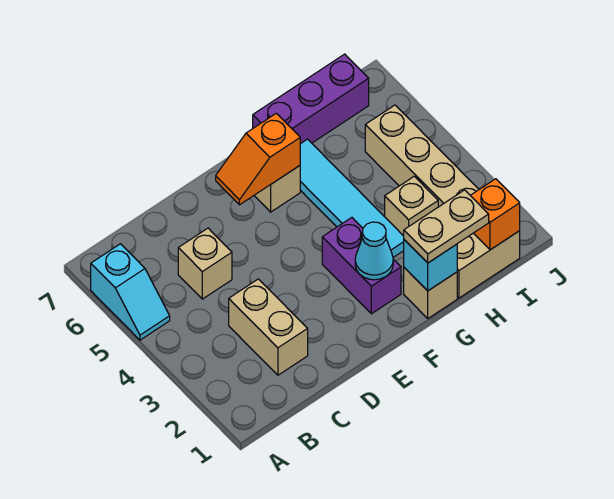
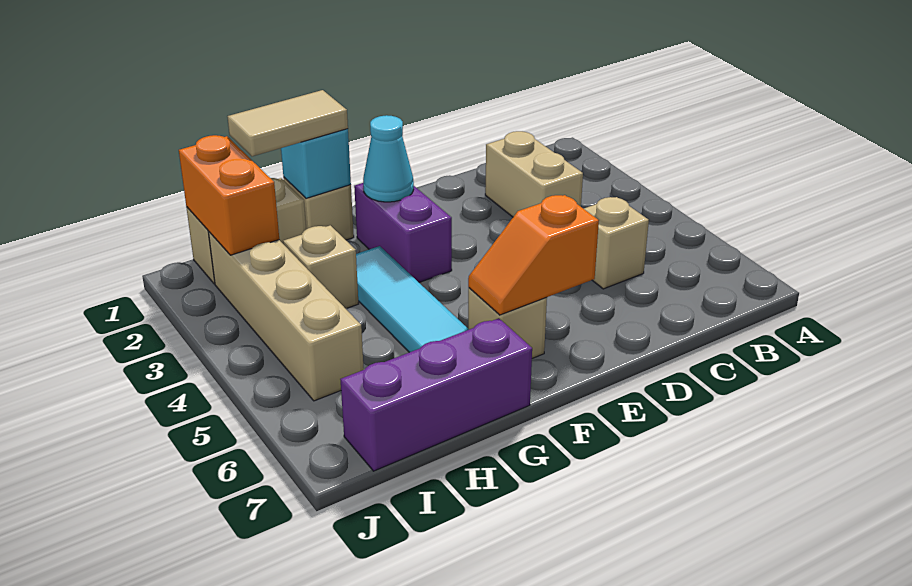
cyan slope A5:A6 level 1 top 6 -> none
orange slope E6:F6 level 2 top F -> orange slope E6:F6 level 2 top E
tan plate G1:H1 level 3 -> tan tile G1:H1 level 3
orange brick I1 level 2 -> orange brick I1:I2 level 2

